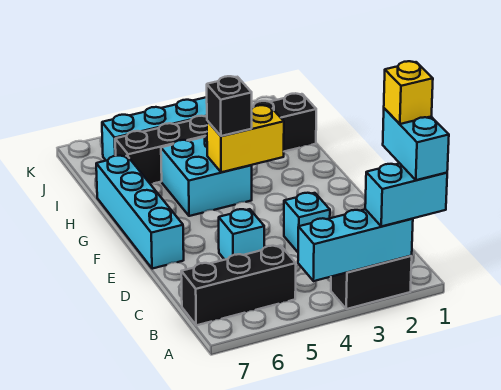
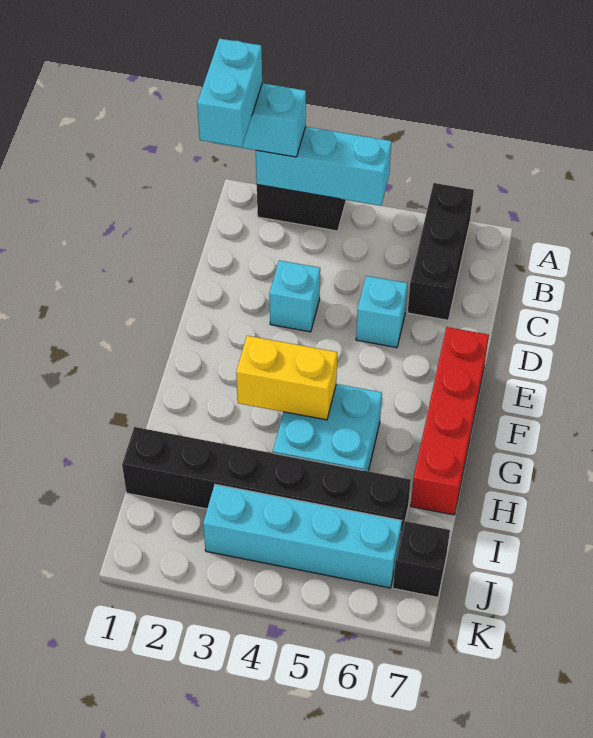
yellow brick B1 level 5 -> none
black brick B5:B7 level 1 -> black brick A6:C6 level 1
cyan brick E7:H7 level 1 -> red brick E7:H7 level 1
black brick G4 level 3 -> black brick J7 level 1

